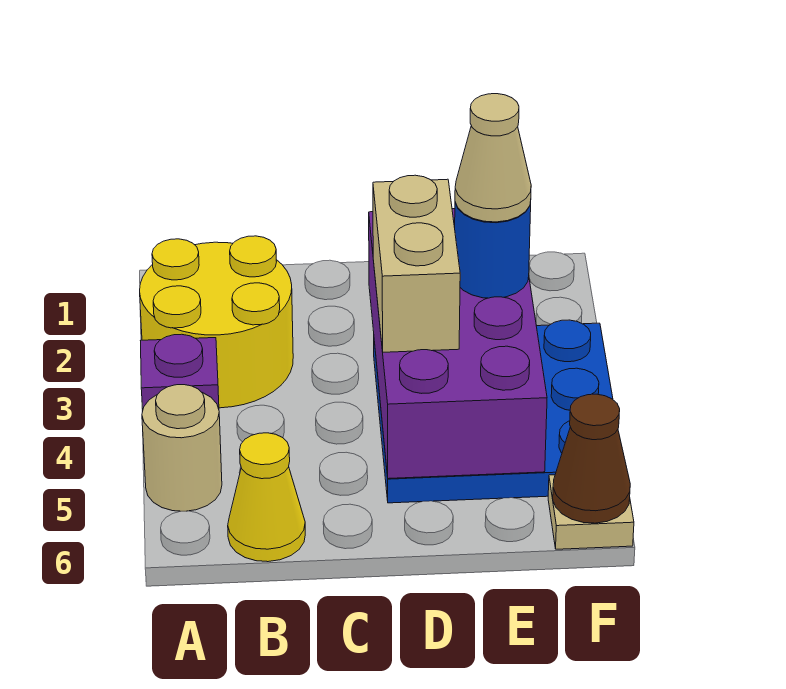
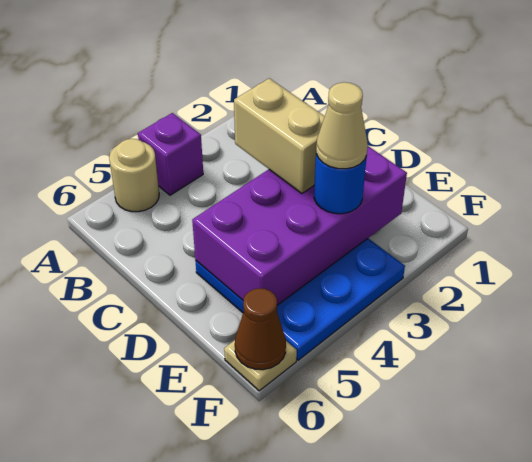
yellow round brick A2:B3 level 1 -> none
yellow cone B6 level 1 -> none
tan brick D3:D4 level 3 -> tan brick C3:D3 level 3

